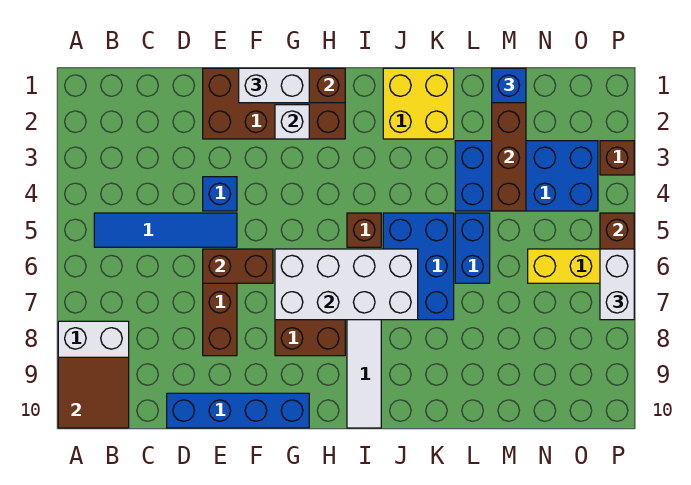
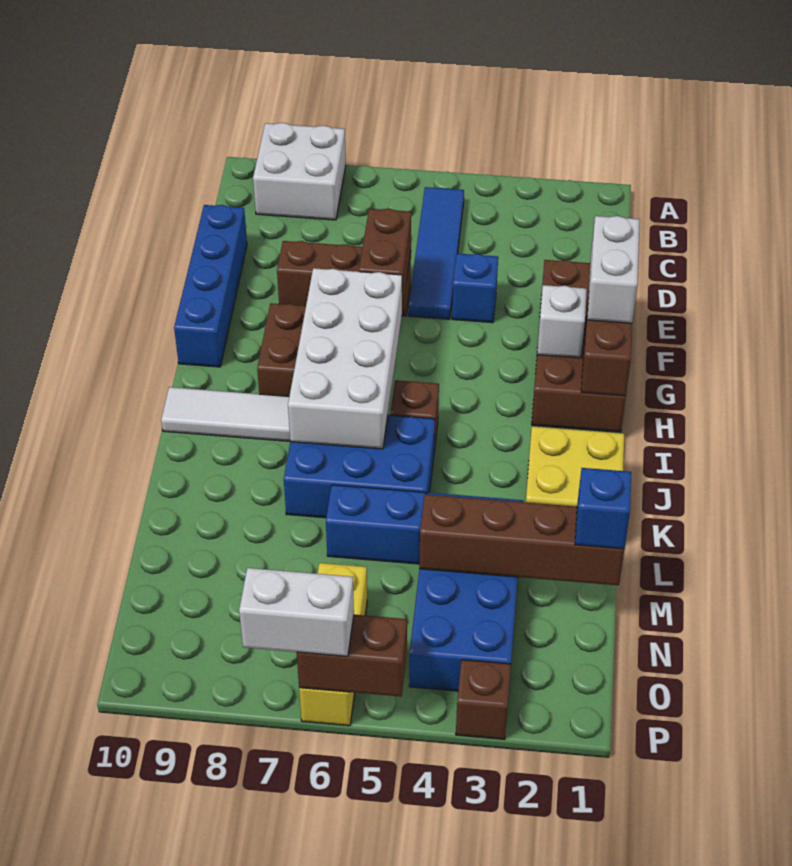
brown tile A9:B10 level 2 -> none

